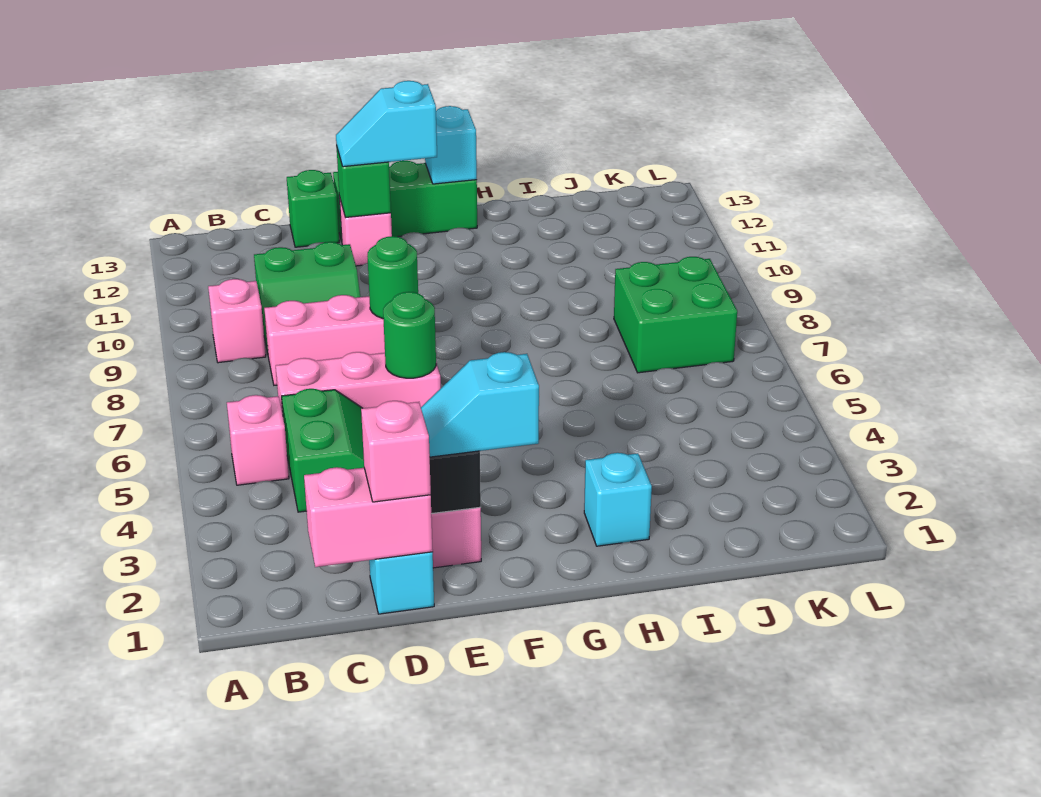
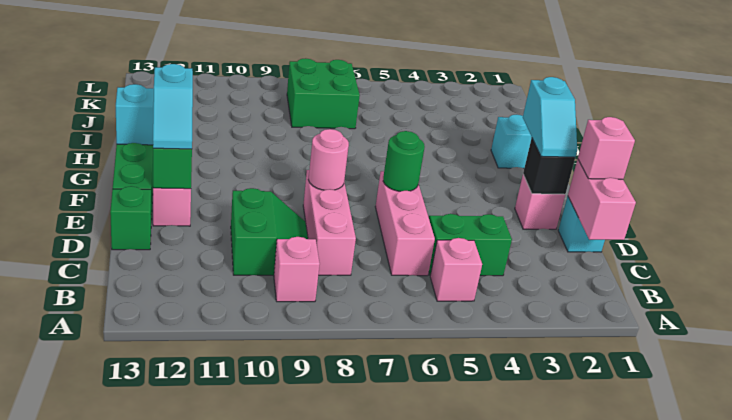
green round brick E8 level 2 -> pink round brick E8 level 2

